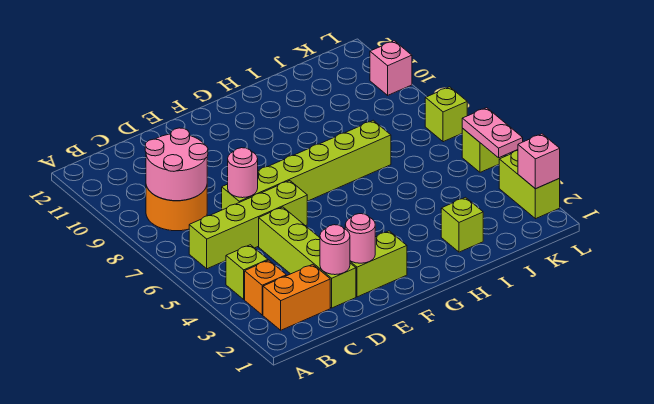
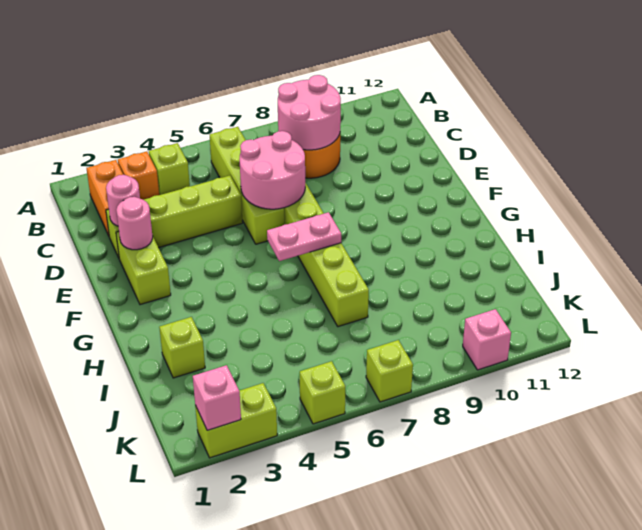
pink round brick D7 level 2 -> pink round brick D6:E7 level 2
pink plate L4:L5 level 2 -> pink plate G6:G7 level 2

